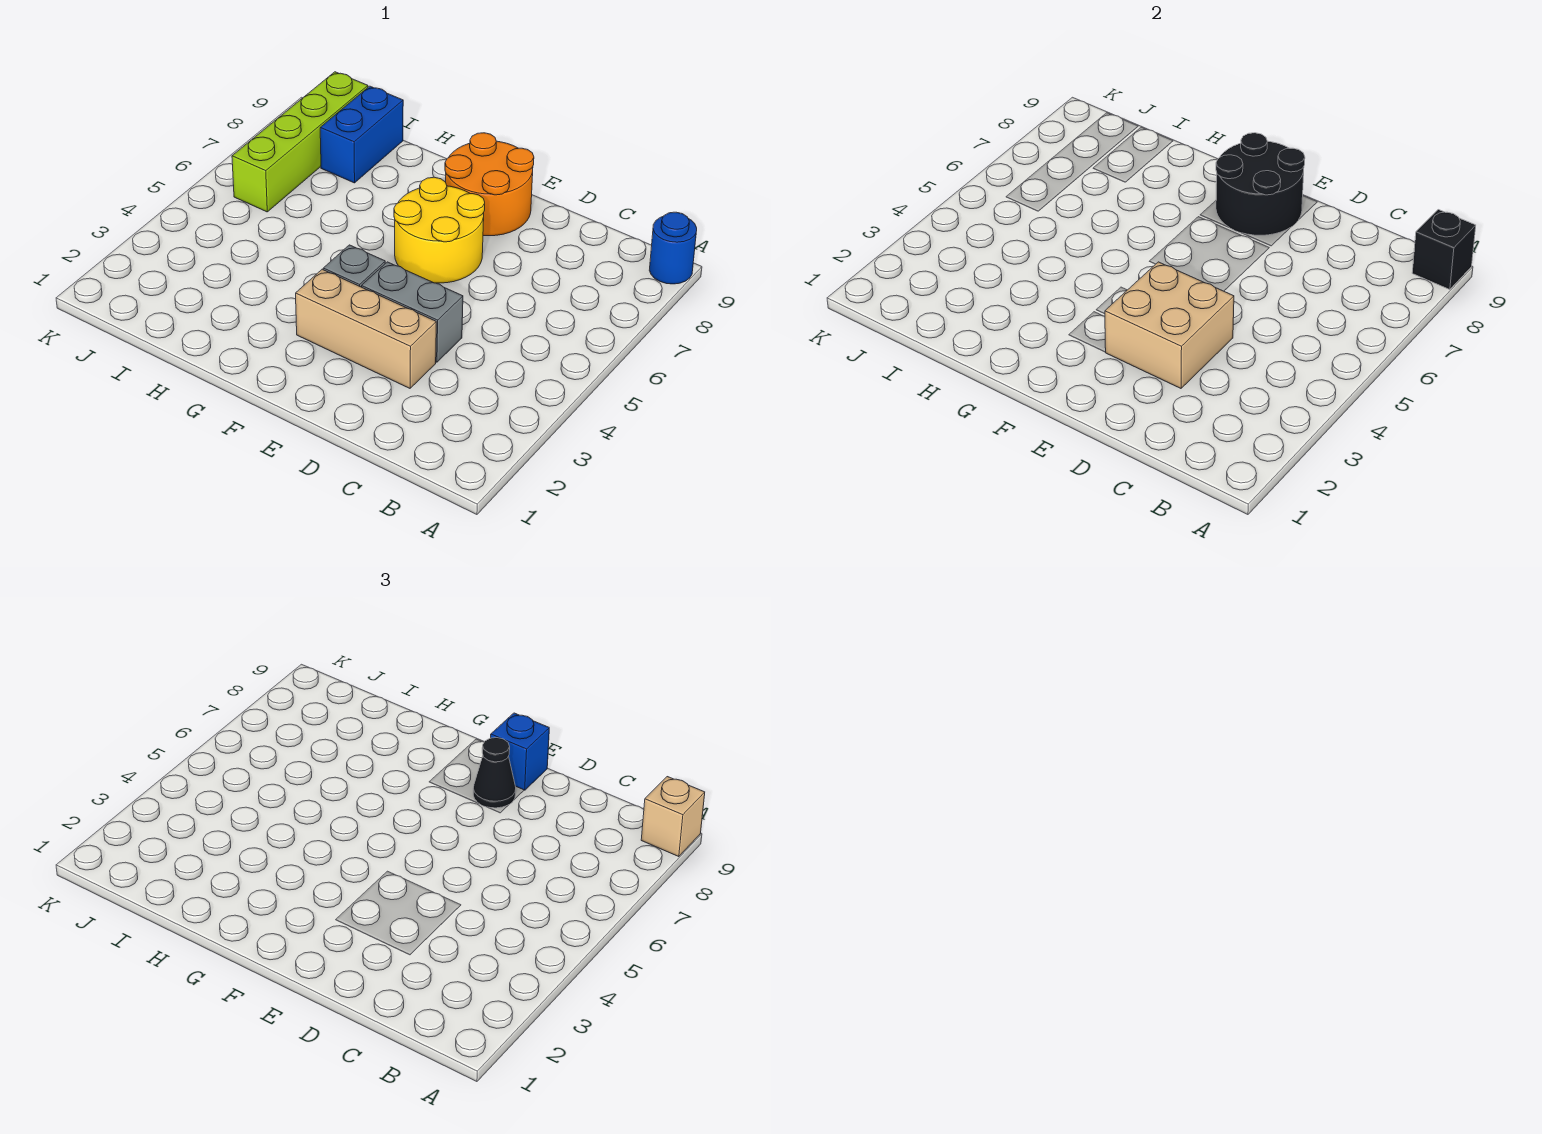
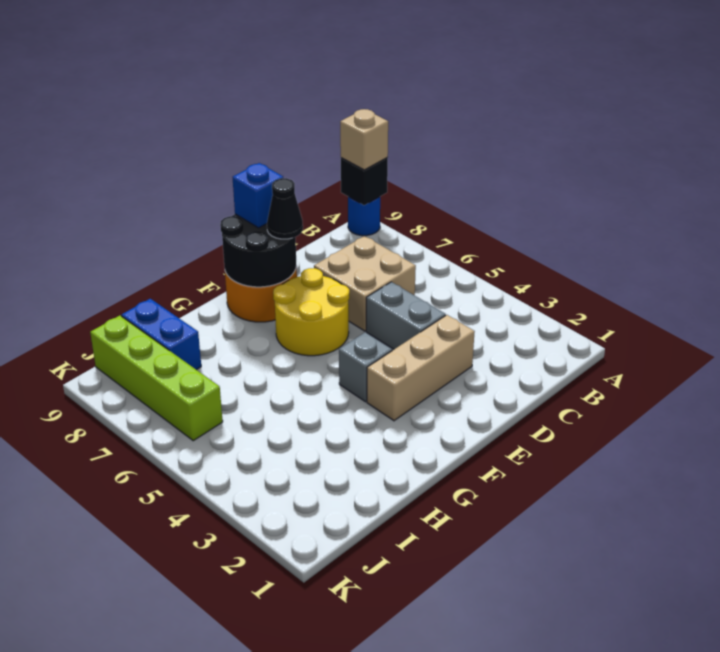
tan brick D3:E4 level 2 -> tan brick C6:D7 level 1
grey brick D4:E4 level 1 -> grey brick D4:D5 level 1

